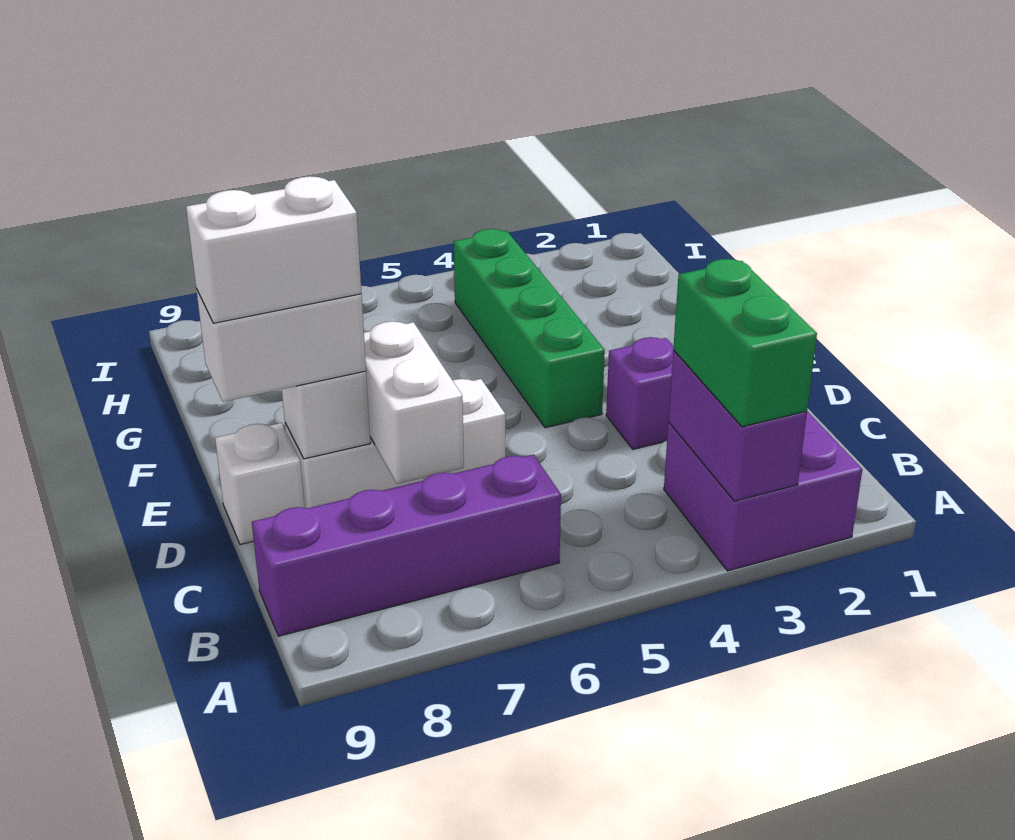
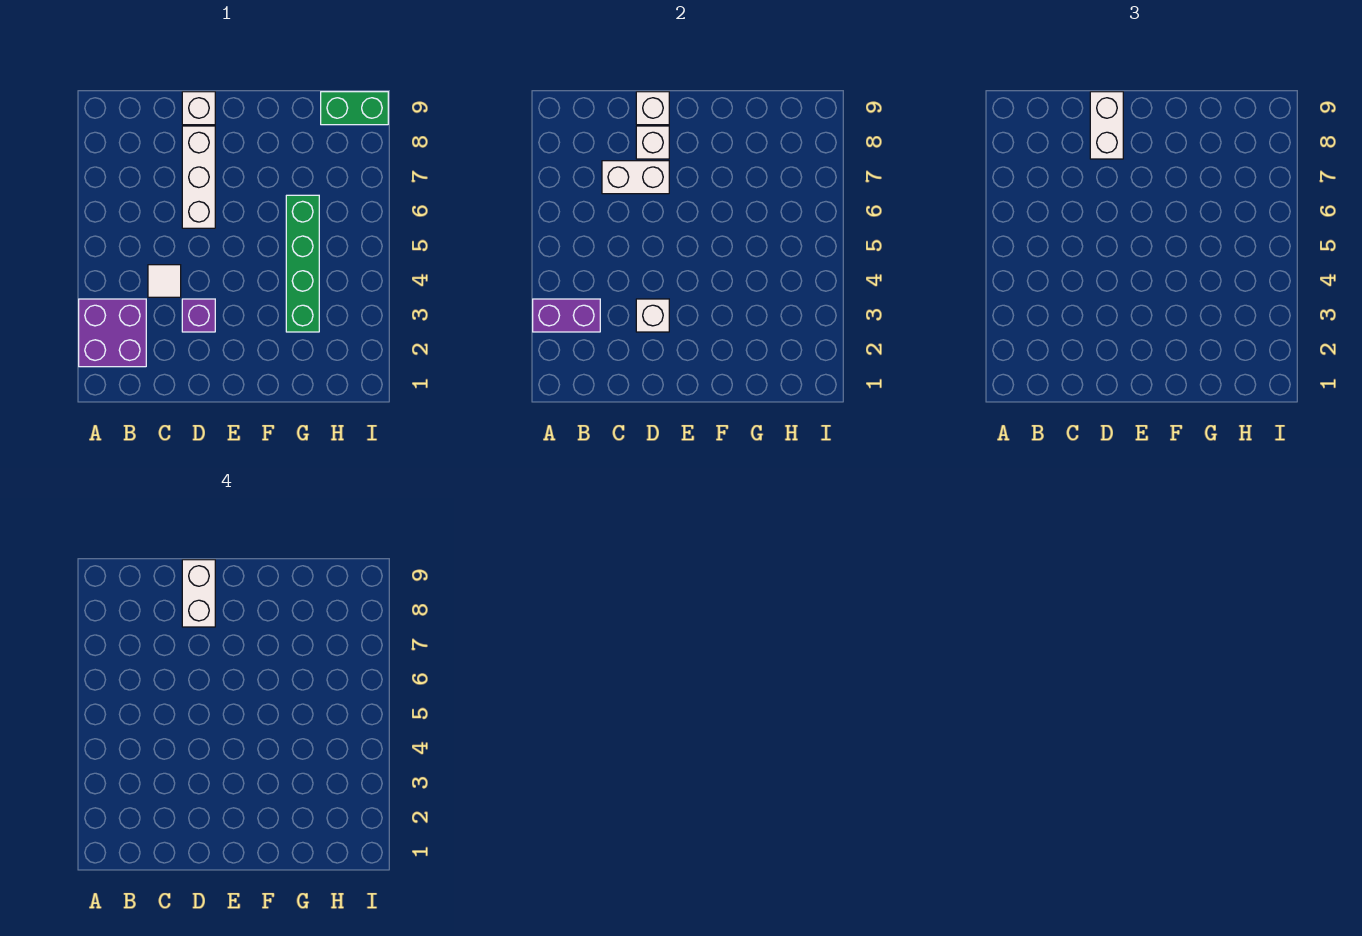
green brick A3:B3 level 3 -> green brick H9:I9 level 1
purple brick B6:B9 level 1 -> none
none -> white tile C4 level 1
none -> white brick D3 level 2
none -> white brick D9 level 2
green brick E4:H4 level 1 -> green brick G3:G6 level 1

